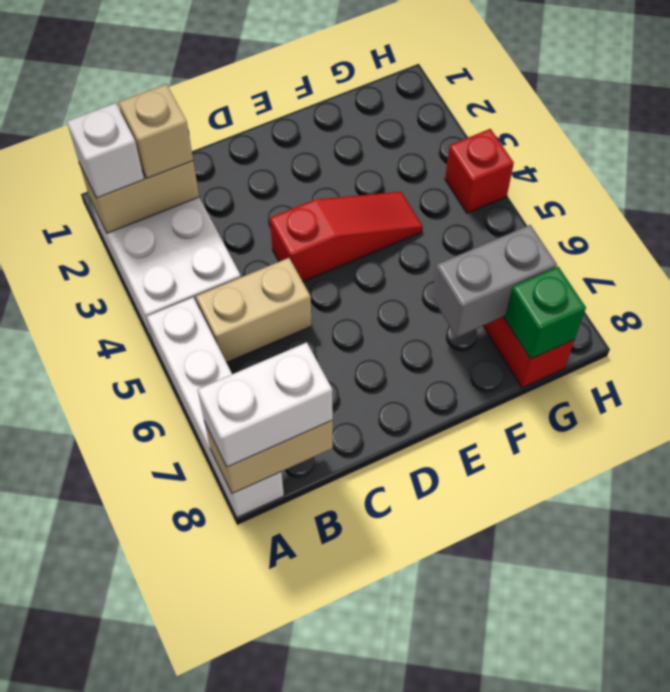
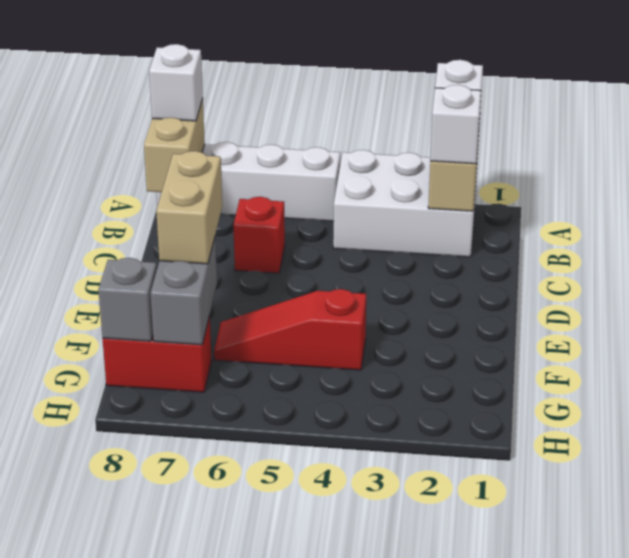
white brick A8:B8 level 3 -> white brick A8 level 3
tan brick B2 level 3 -> white brick B2 level 3
tan brick B5:C5 level 1 -> tan brick E7:F7 level 3
red slope D4:F4 level 1 top D -> red slope F4:F6 level 1 top 4
green brick G8 level 2 -> grey brick G8 level 2
red brick H4 level 1 -> red brick C6 level 1

